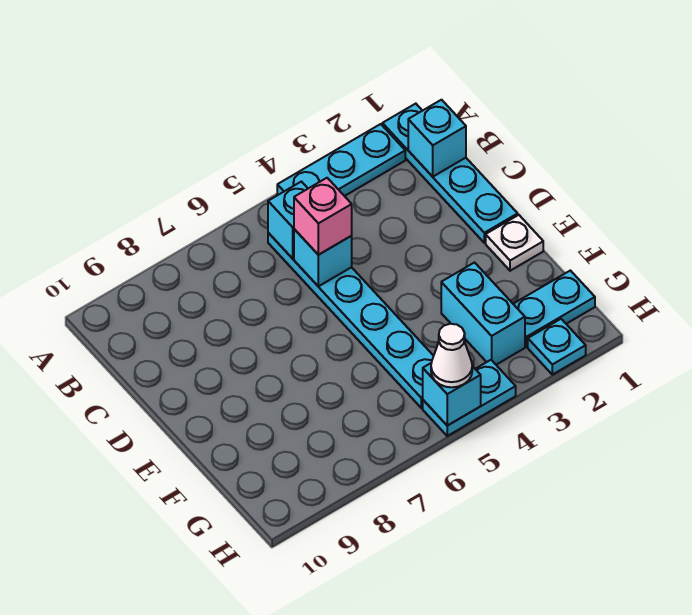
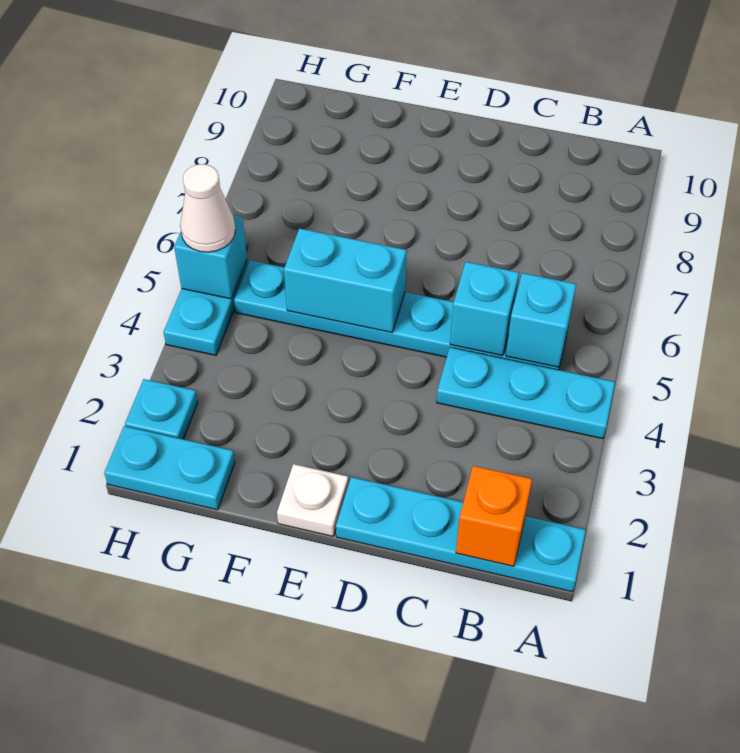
cyan plate A2:A4 level 1 -> cyan plate A4:C4 level 1
cyan brick B1 level 2 -> orange brick B1 level 2
pink brick C5 level 3 -> none
cyan brick F3:G3 level 1 -> cyan brick E5:F5 level 2
cyan plate G1:G2 level 1 -> cyan plate G1:H1 level 1

